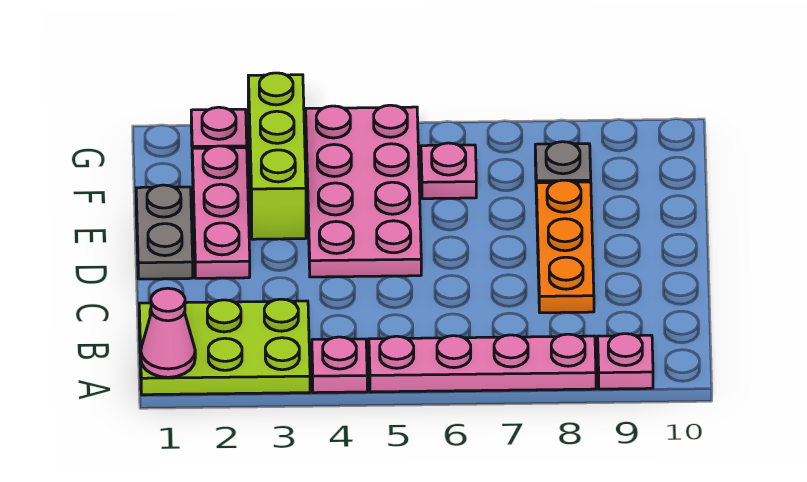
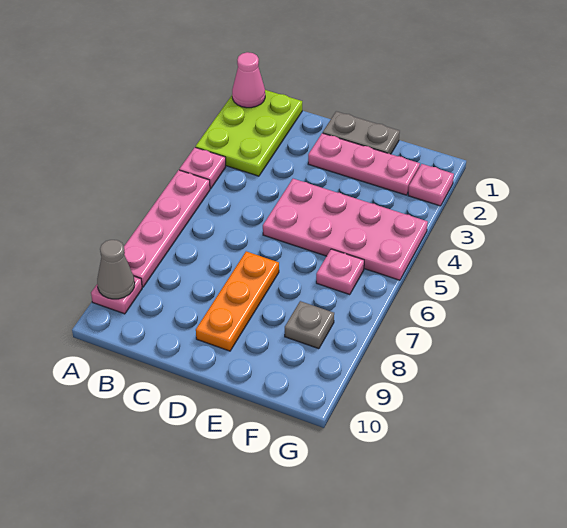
none -> grey cone A9 level 2
orange plate C8:E8 level 1 -> orange plate D7:D9 level 1
lime brick E3:G3 level 1 -> none

